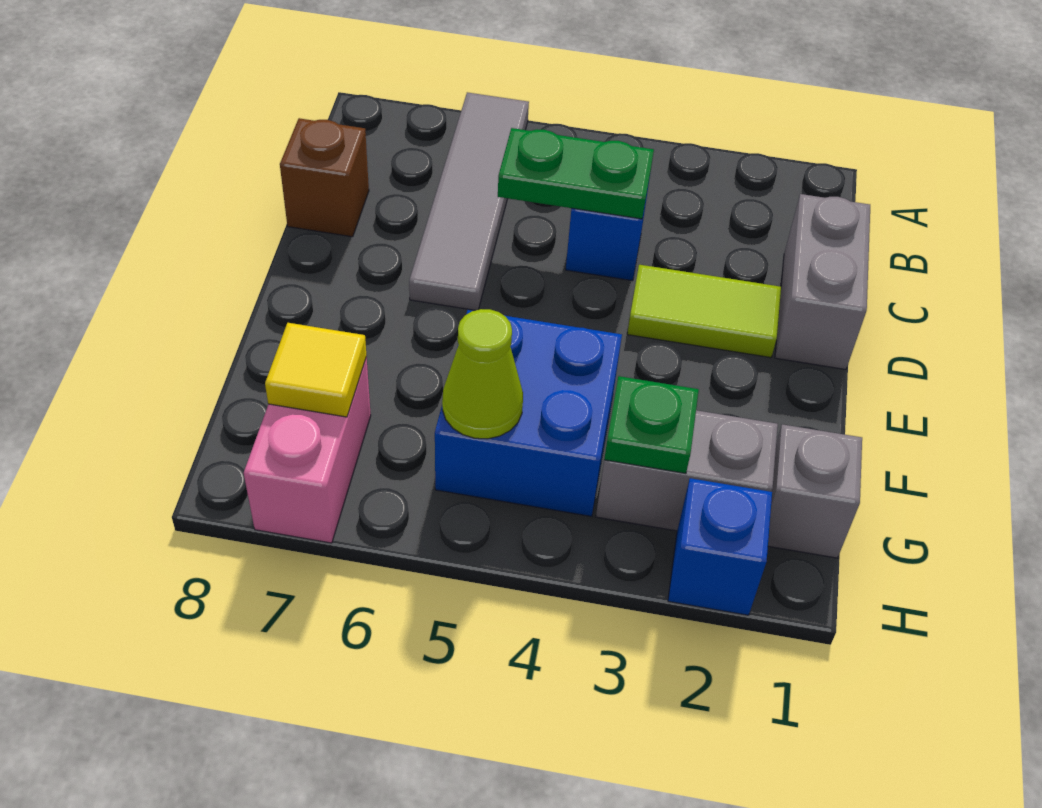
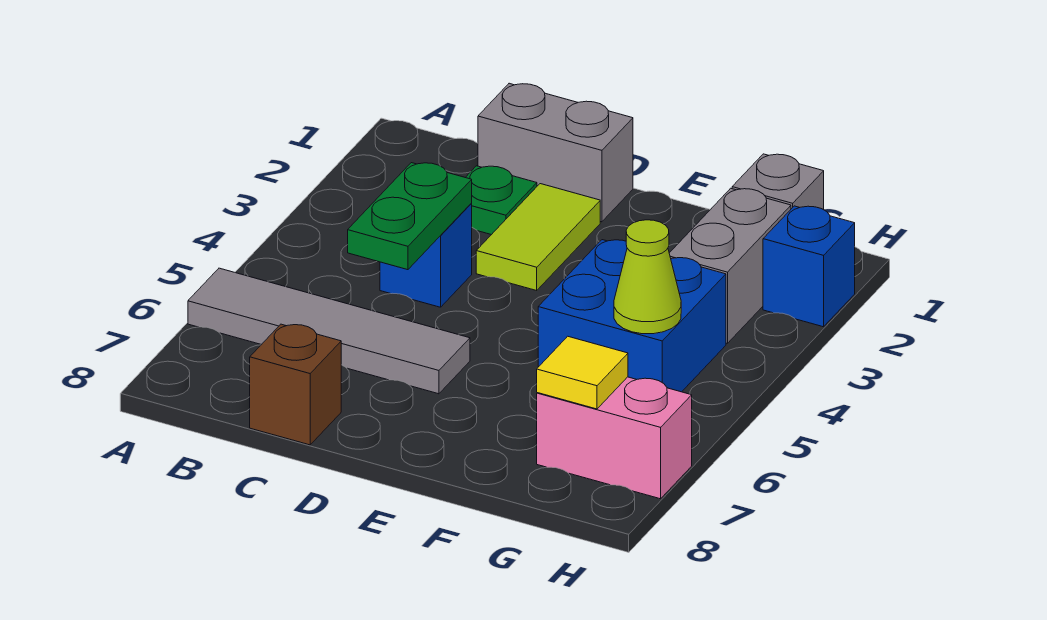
green plate G3 level 2 -> green plate C2 level 1

